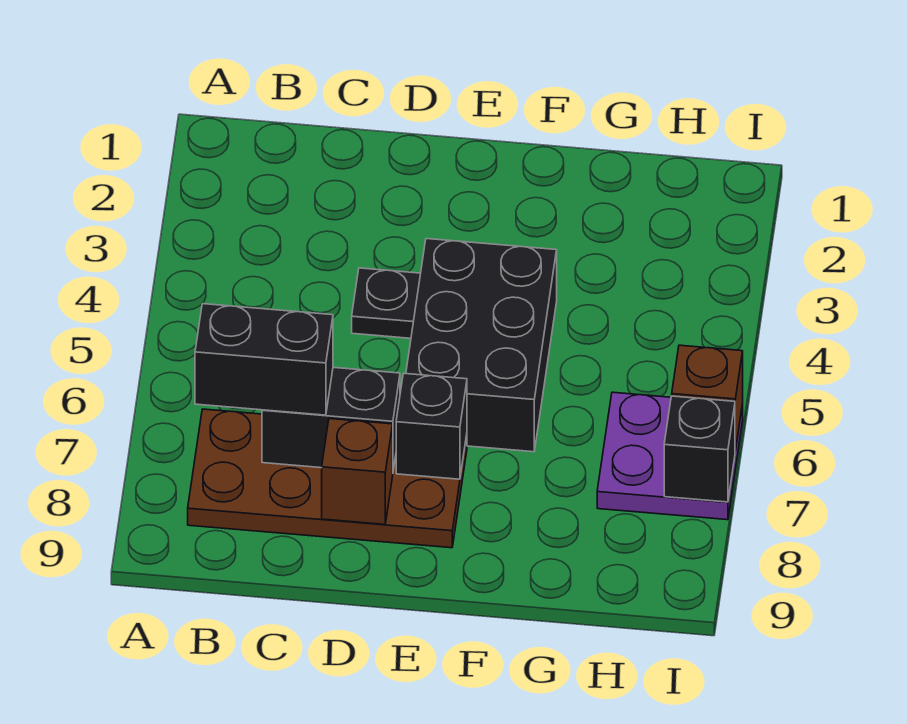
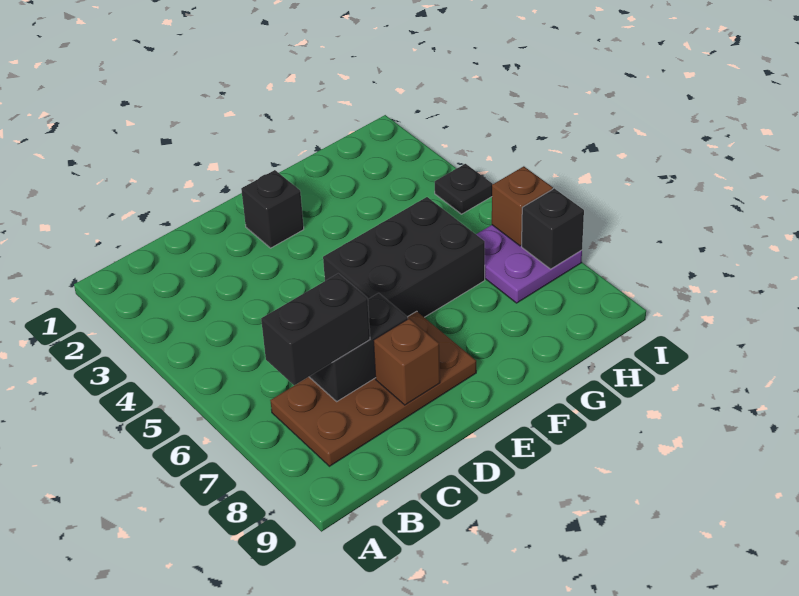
black plate D4 level 1 -> black plate I4 level 1
black brick E4:F6 level 1 -> black brick E5:G6 level 1
black brick E7 level 2 -> black brick E2 level 1

